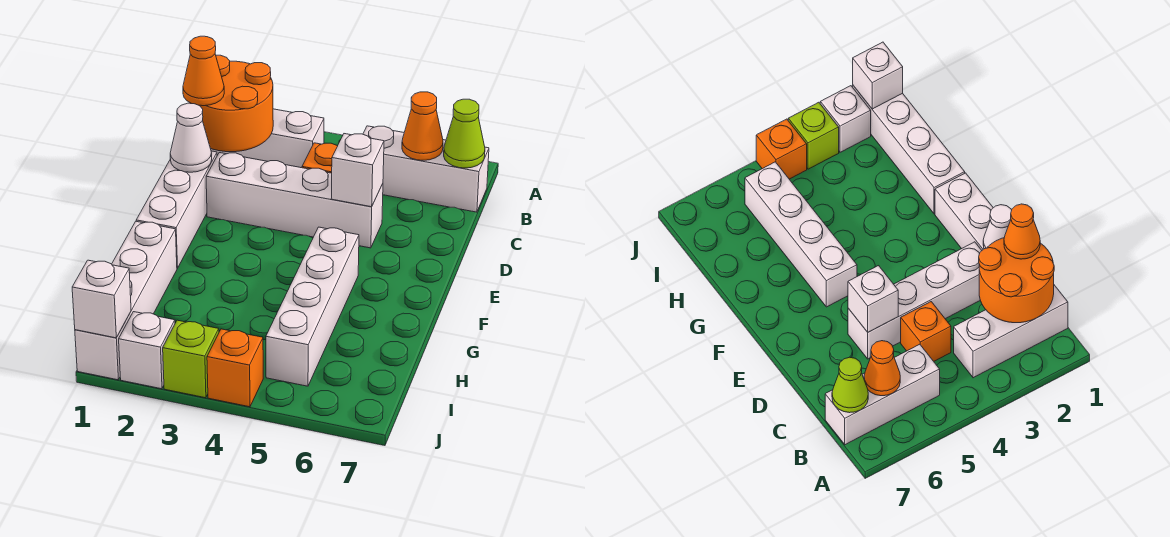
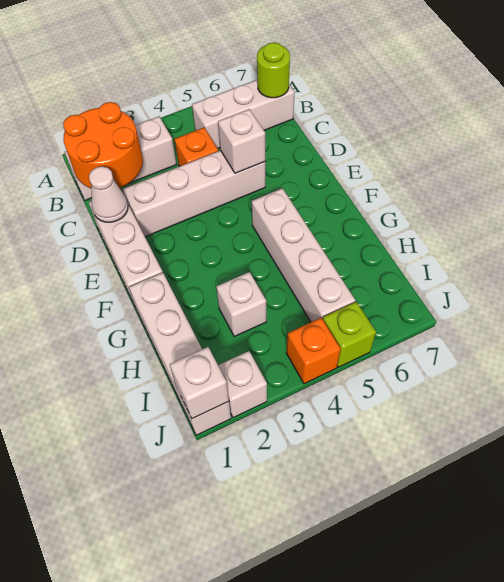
orange cone B6 level 2 -> none
lime cone B7 level 2 -> lime round brick B7 level 2
orange cone C1 level 3 -> none
none -> white brick H3 level 1
lime brick J3 level 1 -> lime brick J5 level 1

